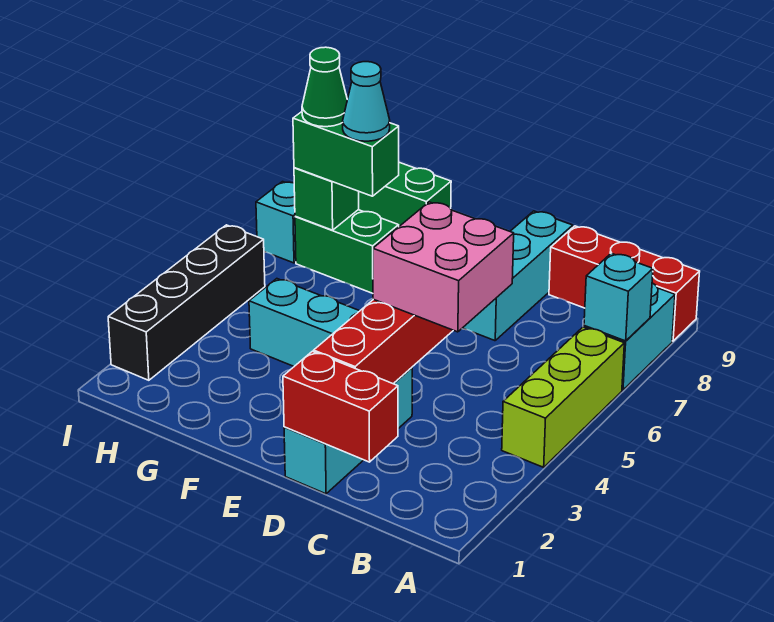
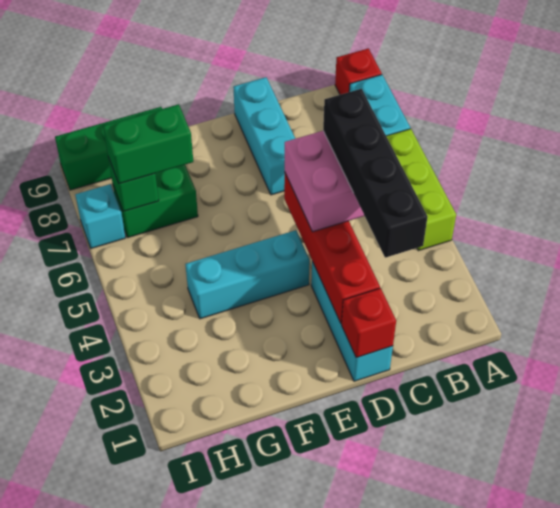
cyan brick A7 level 2 -> none
red brick A9:C9 level 1 -> red brick A9 level 1
red brick C1:D1 level 2 -> red brick D1 level 2
cyan cone G7 level 4 -> none
green cone H7 level 4 -> none
black brick I2:I5 level 1 -> black brick C2:C5 level 4

